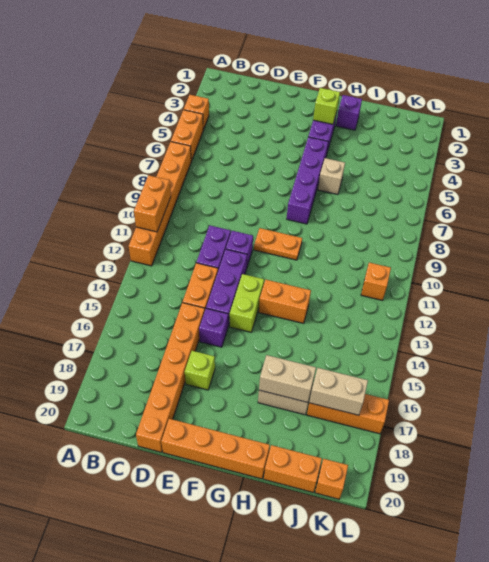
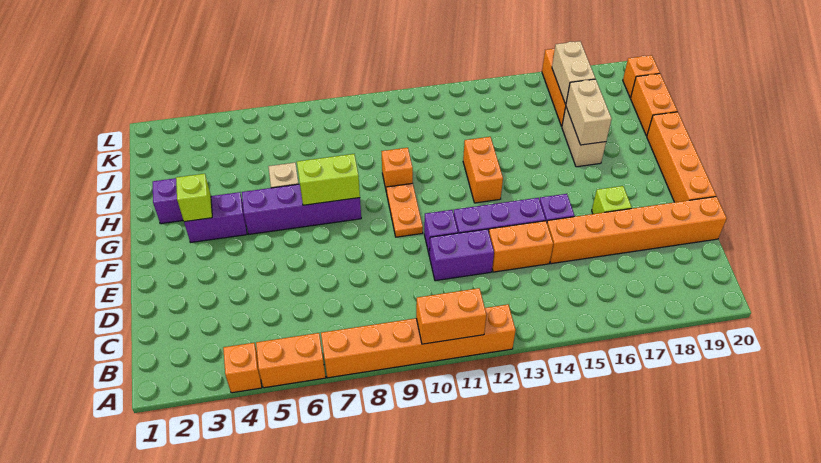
lime brick F13:F14 level 1 -> lime brick G7:G8 level 2
orange brick K11 level 1 -> orange brick H10 level 1

